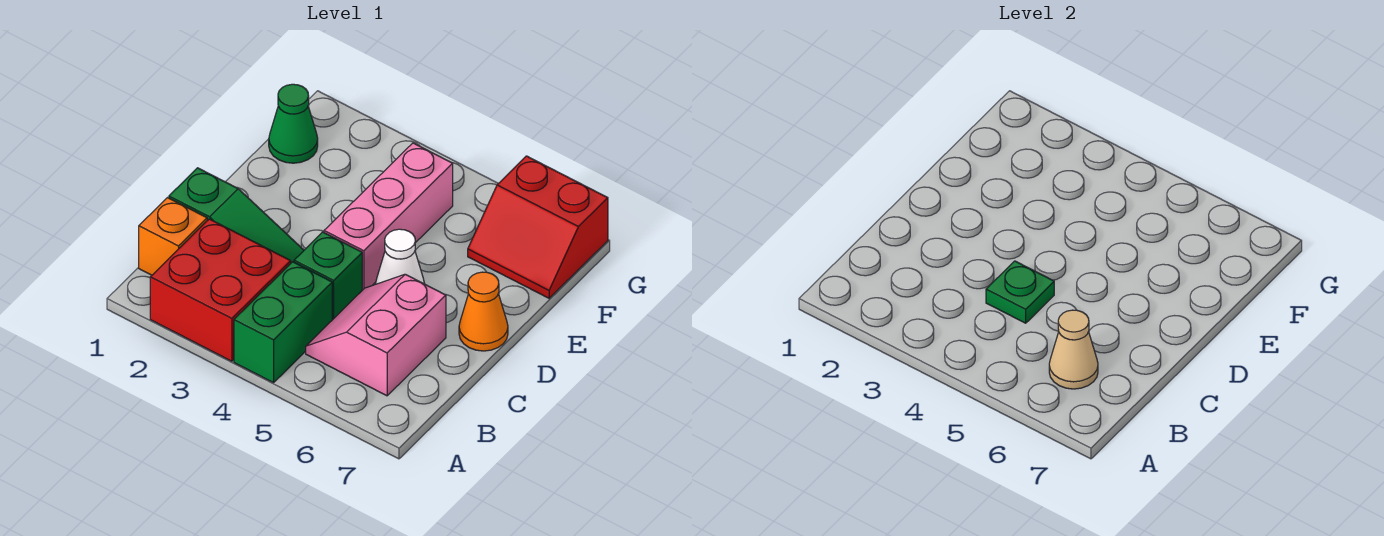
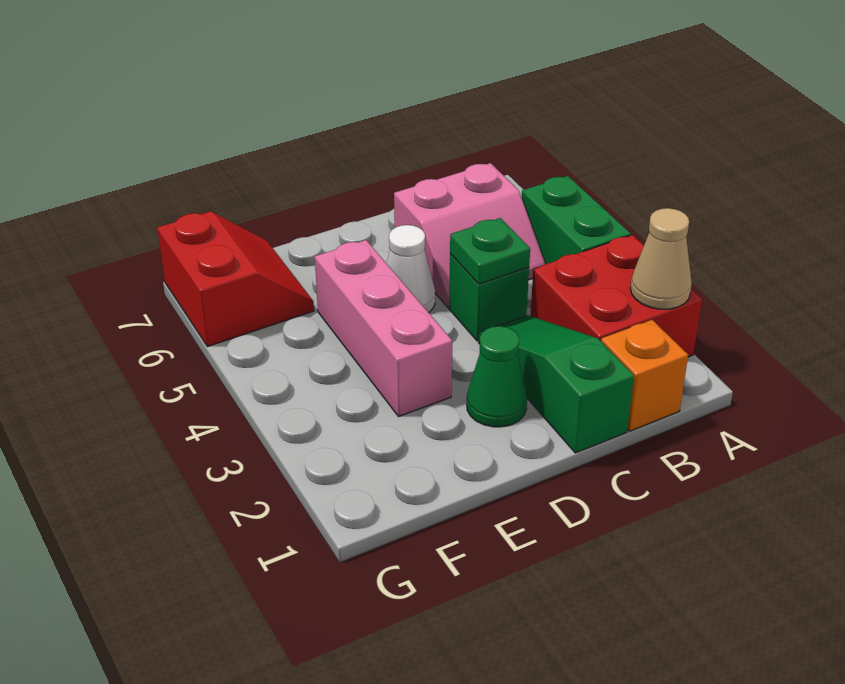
green brick A4:B4 level 1 -> green brick A4:A5 level 1
tan cone B6 level 2 -> tan cone A2 level 2
pink brick D4:F4 level 1 -> pink brick E3:E5 level 1
orange cone D7 level 1 -> none
green cone F1 level 1 -> green cone D2 level 1

